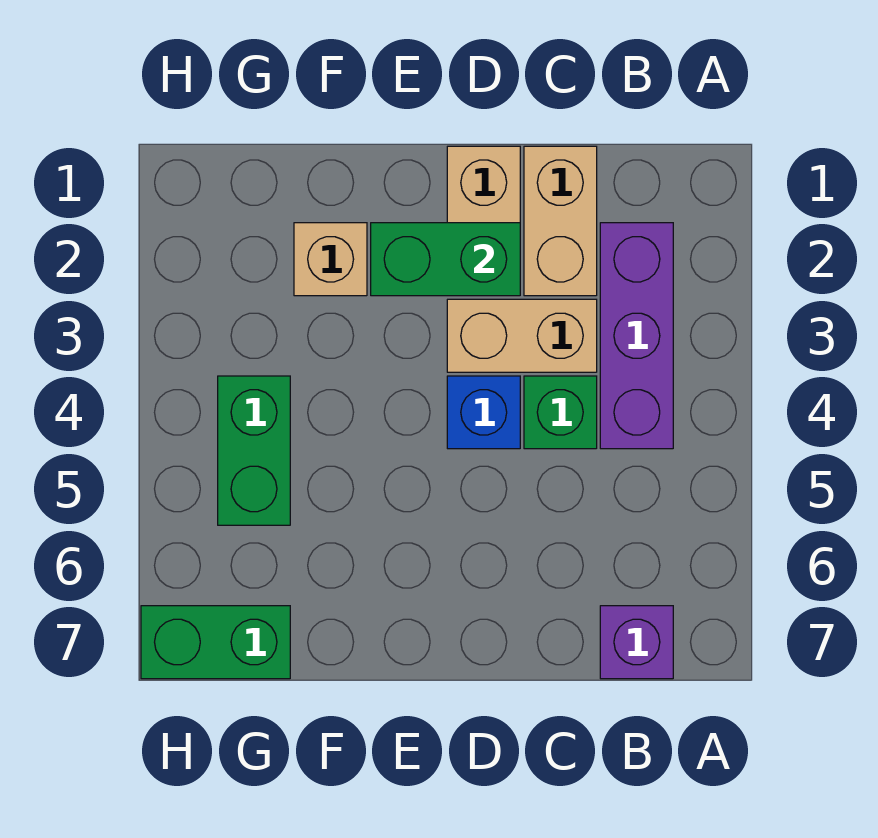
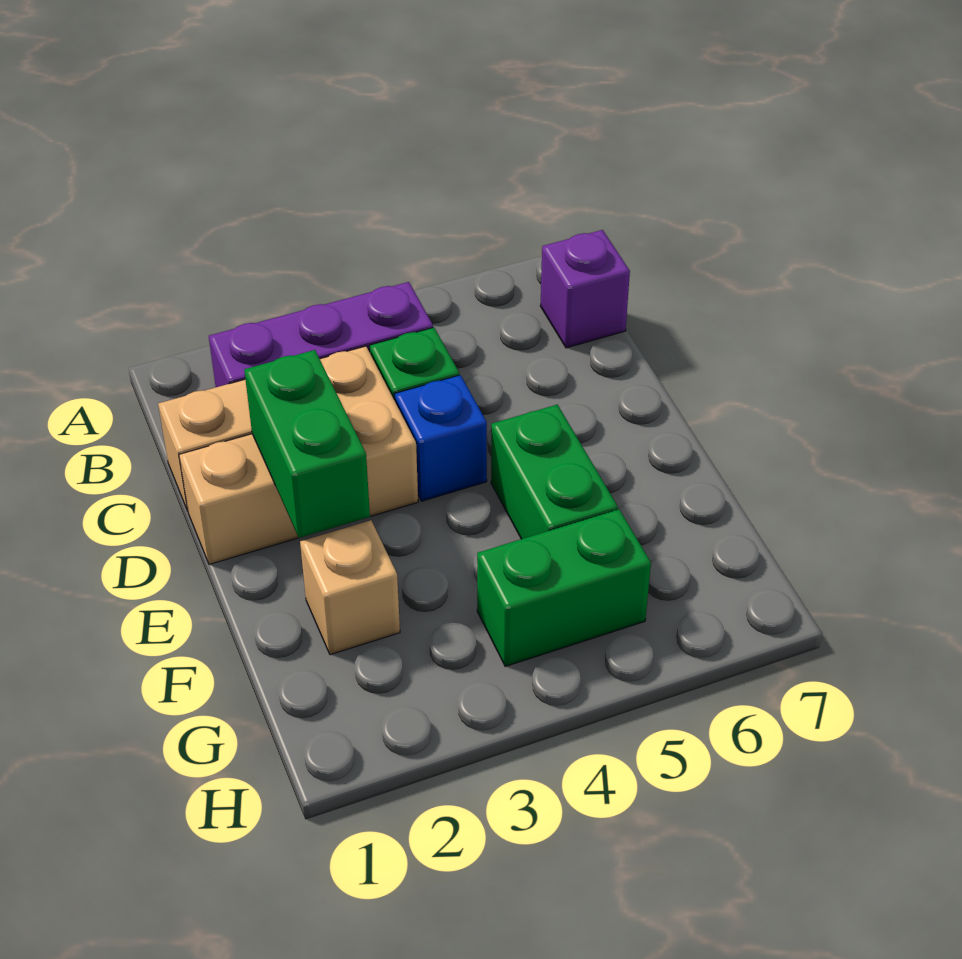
green brick G7:H7 level 1 -> green brick E5:F5 level 1

